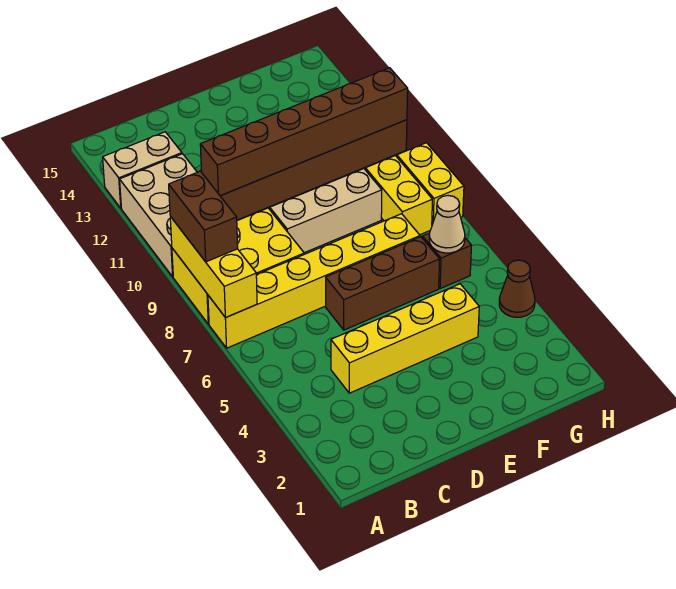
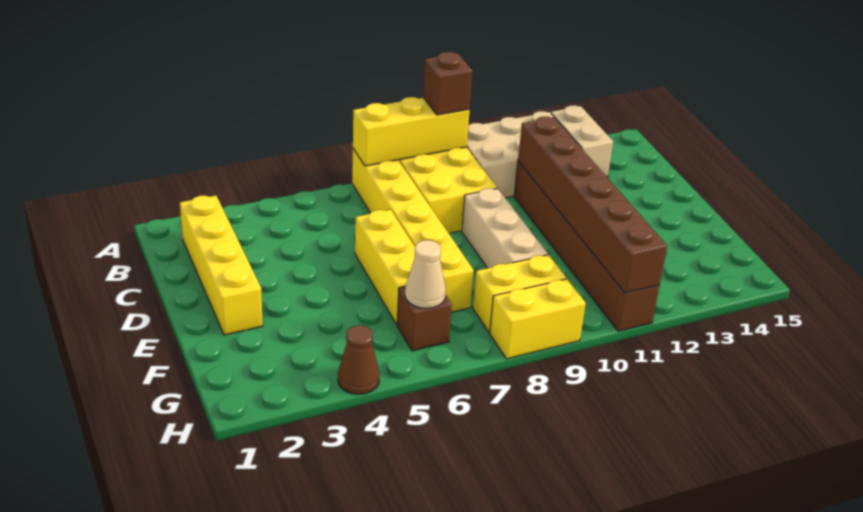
brown brick A8:A9 level 3 -> brown brick A9 level 3
yellow brick C4:F4 level 1 -> yellow brick B2:E2 level 1
brown brick D6:F6 level 1 -> yellow brick D6:F6 level 1

